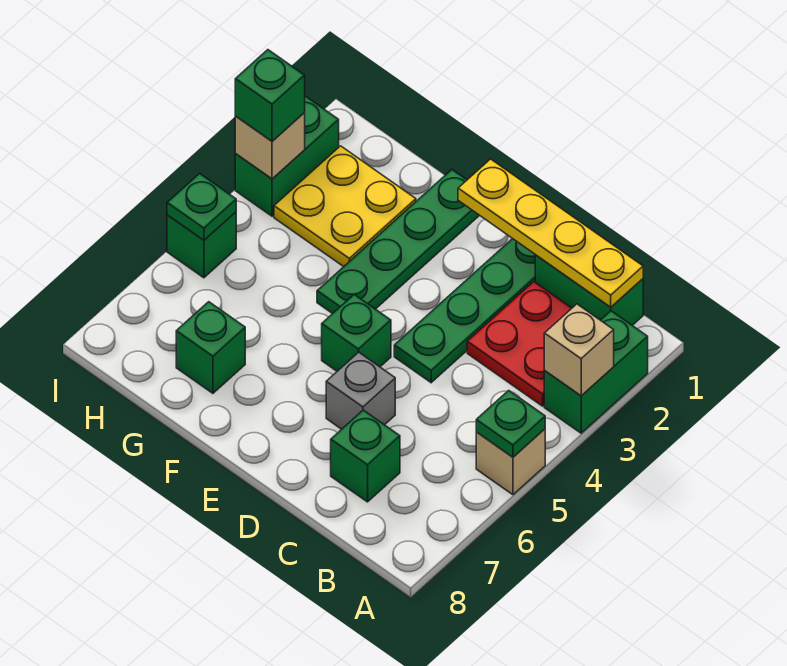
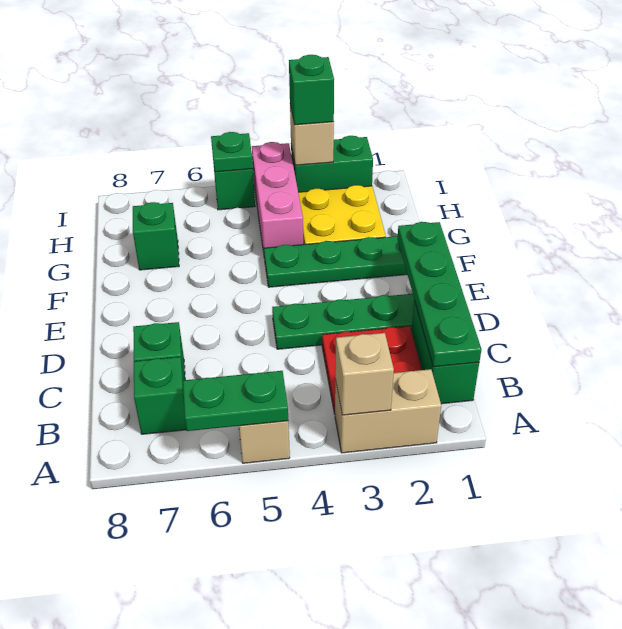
green brick A2:A3 level 1 -> tan brick A2:A3 level 1
green plate A5 level 2 -> green plate A5:A6 level 2
yellow plate B1:E1 level 2 -> green plate B1:E1 level 2
grey brick D6 level 1 -> none
green brick E5 level 1 -> green brick B7 level 1
none -> pink brick G4:I4 level 1

